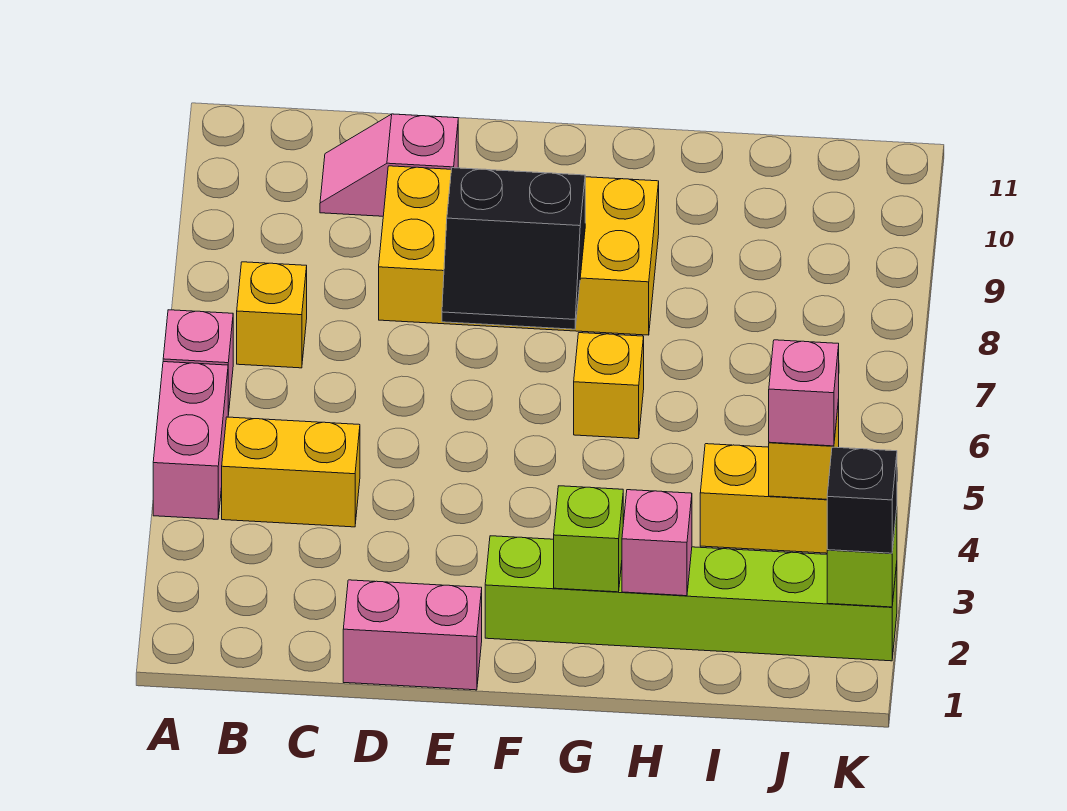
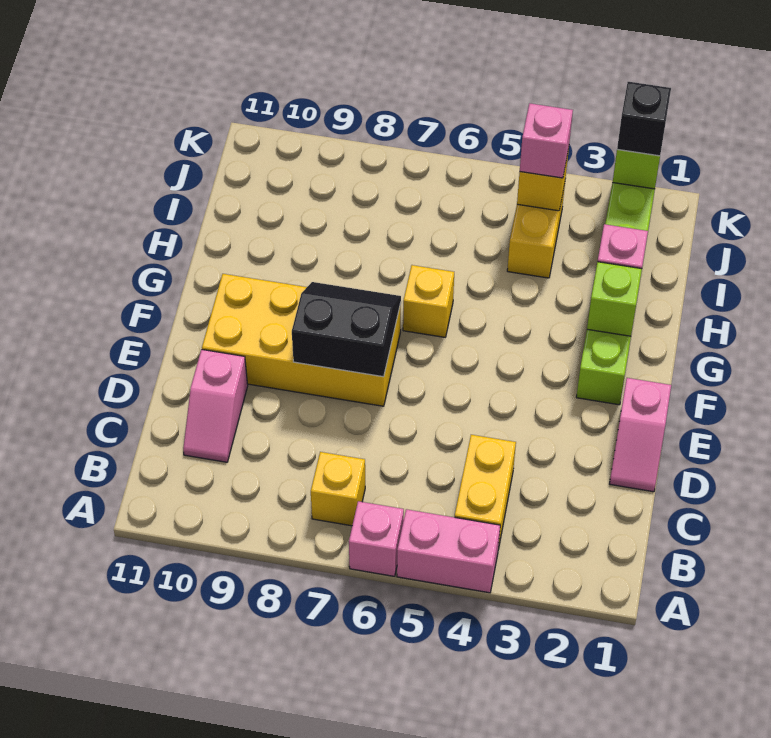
pink brick D1:E1 level 1 -> pink slope D1:E1 level 1 top E
yellow brick D8:G9 level 1 -> yellow brick E7:F10 level 1
black slope E7:F8 level 2 top 8 -> black slope E7:F8 level 2 top E

